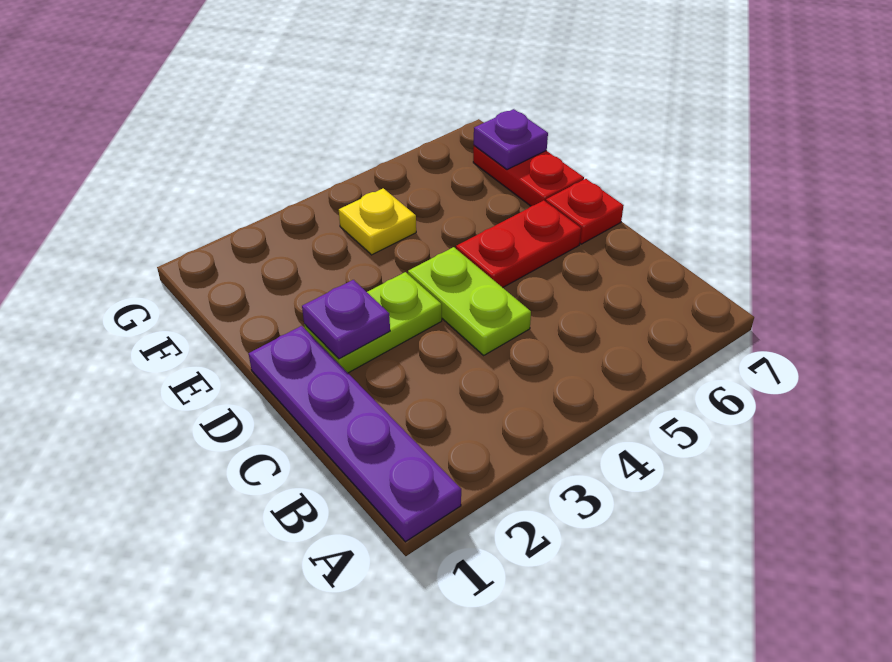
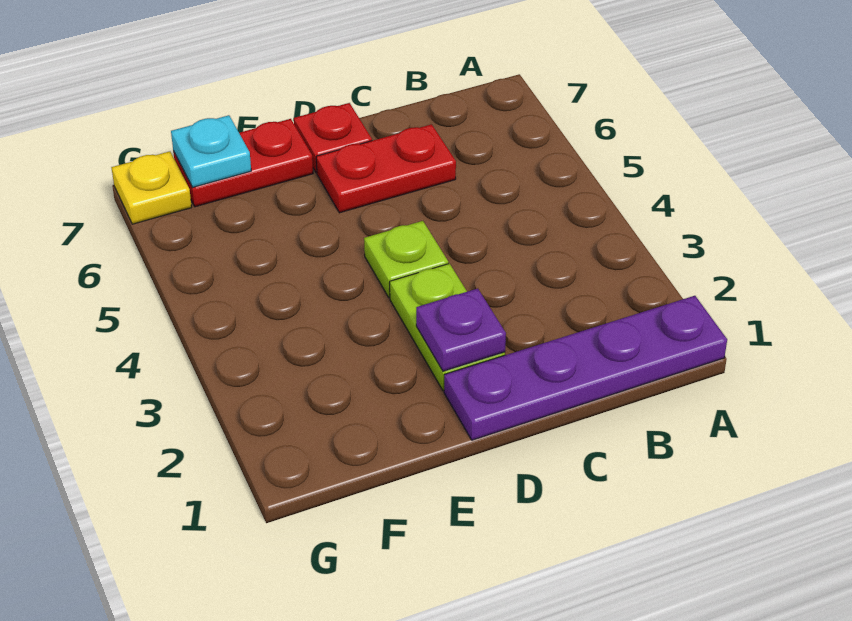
lime plate C4:D4 level 1 -> lime plate D4 level 1
red plate D5:D6 level 1 -> red plate C6:D6 level 1
yellow plate F4 level 1 -> yellow plate G7 level 1
purple plate F7 level 2 -> cyan plate F7 level 2

